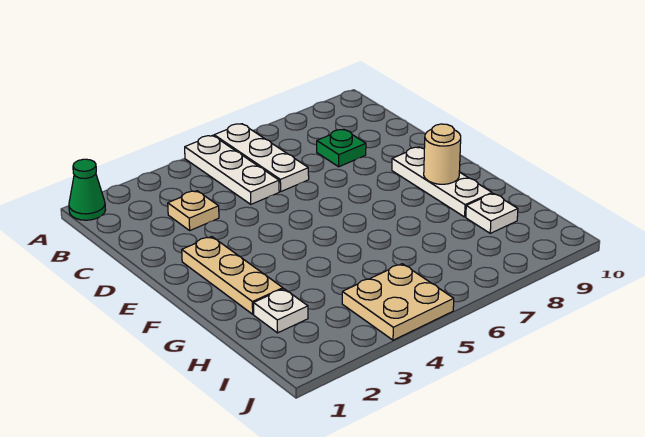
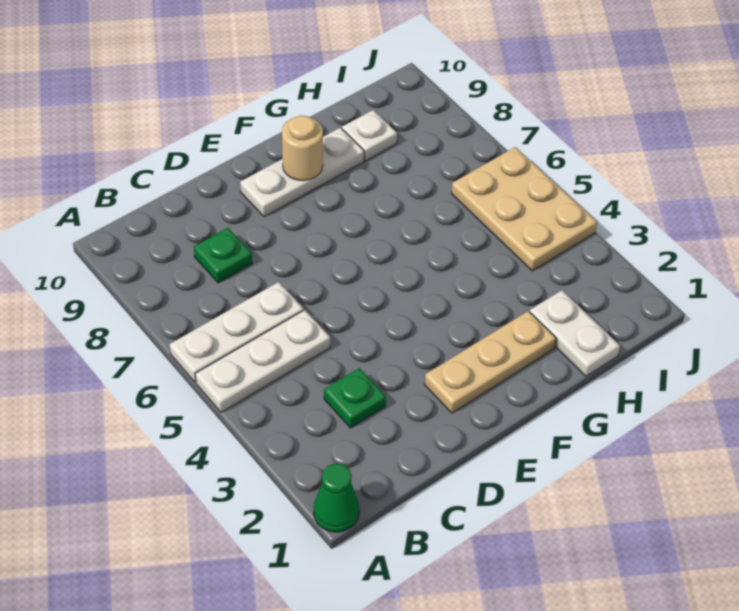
tan plate C3 level 1 -> green plate C3 level 1
white plate H2 level 1 -> white plate H1:H2 level 1
tan plate I4:J5 level 1 -> tan plate I4:J6 level 1

